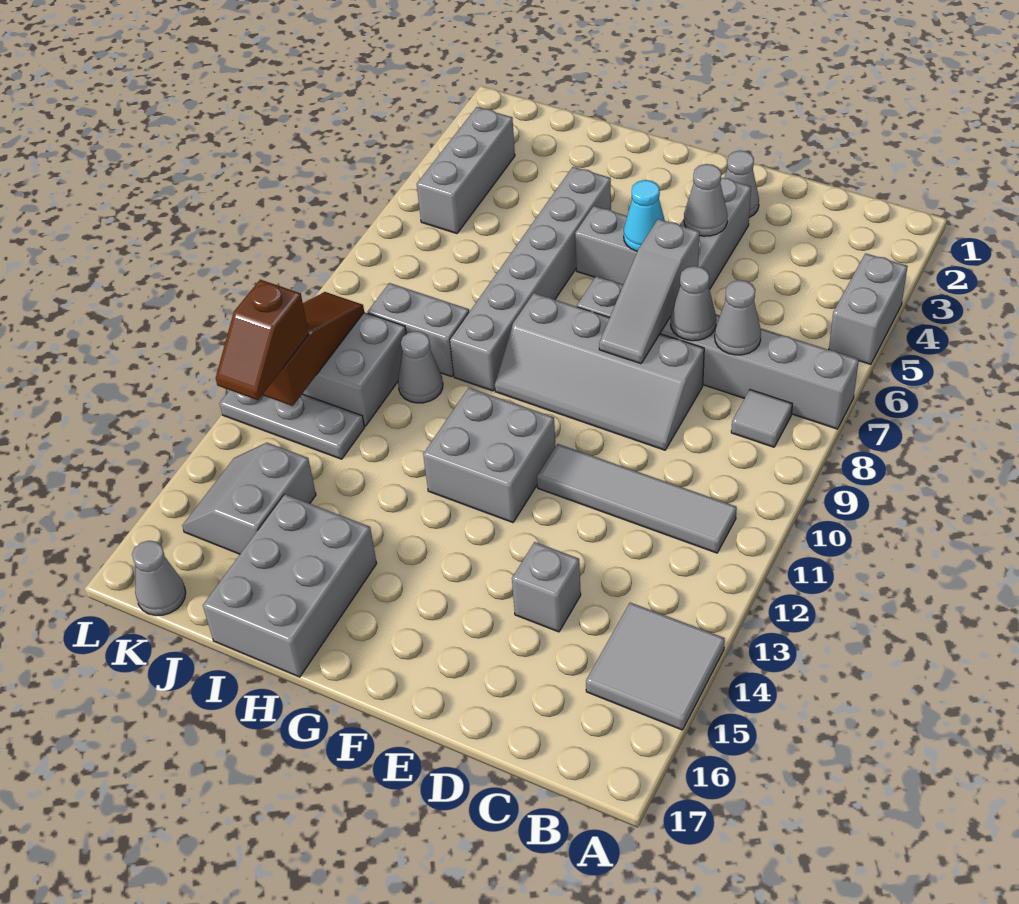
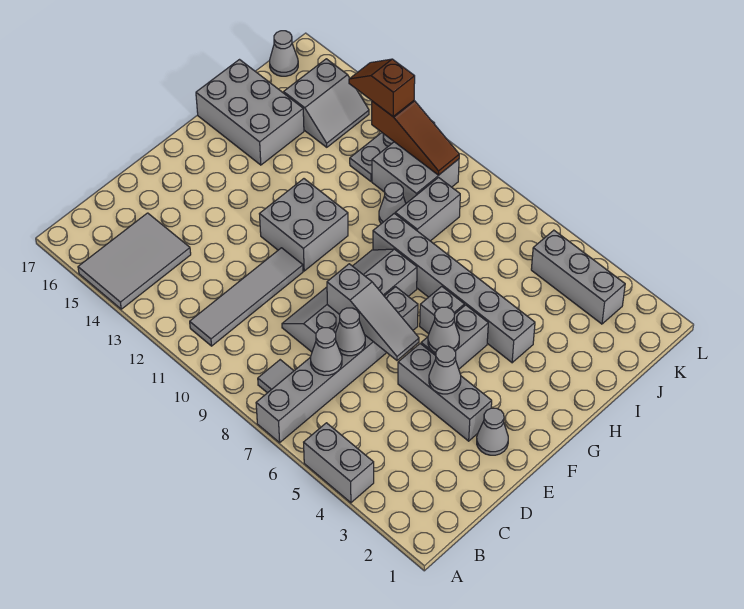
grey tile A14:B15 level 1 -> grey tile A14:C15 level 1
grey brick D14 level 1 -> grey brick G6 level 1
grey slope E6:E8 level 2 top 6 -> grey slope E6:E8 level 2 top 8
cyan cone F5 level 2 -> grey cone F5 level 2
grey slope J14:K15 level 1 top J -> grey slope J14:K15 level 1 top 15

